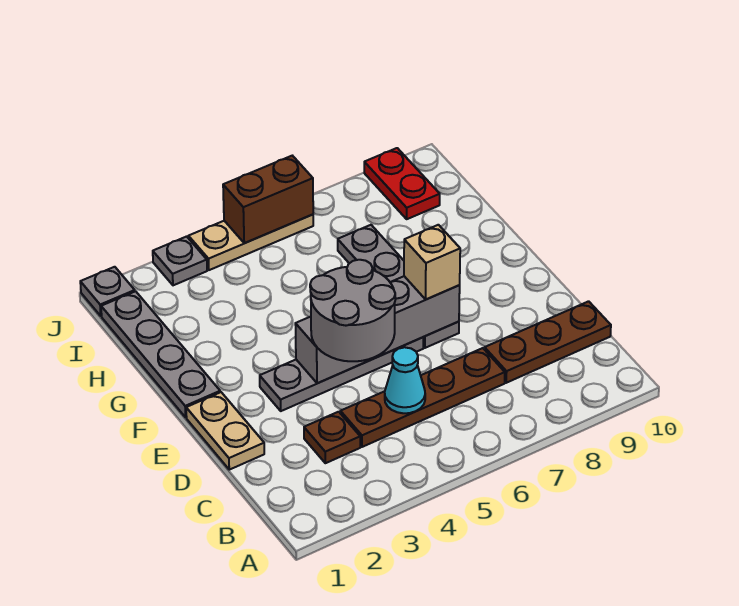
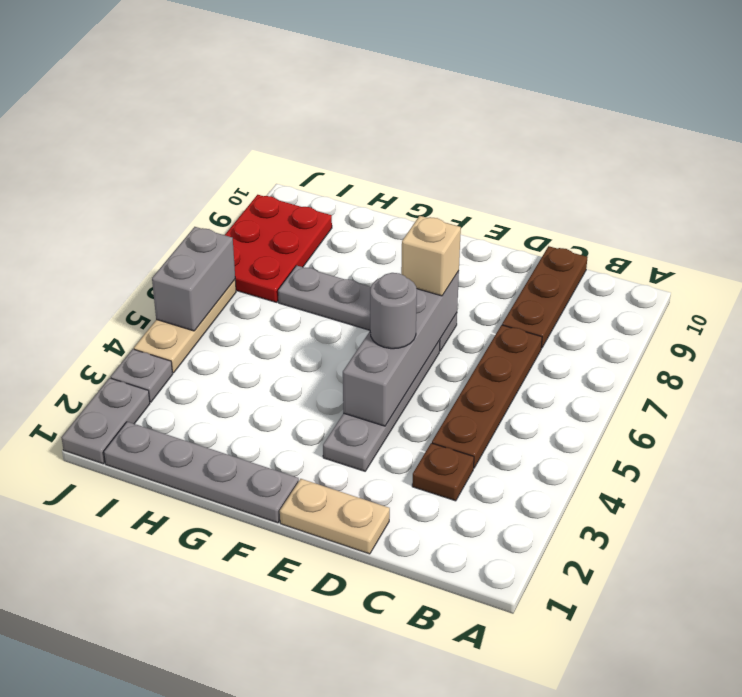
cyan cone C5 level 2 -> none
grey round brick D4:E5 level 3 -> grey round brick E5 level 3
red plate I9:J9 level 1 -> red plate I7:J9 level 1
grey plate J1 level 1 -> grey plate J1:J2 level 1
brown brick J5:J6 level 2 -> grey brick J5:J6 level 2

